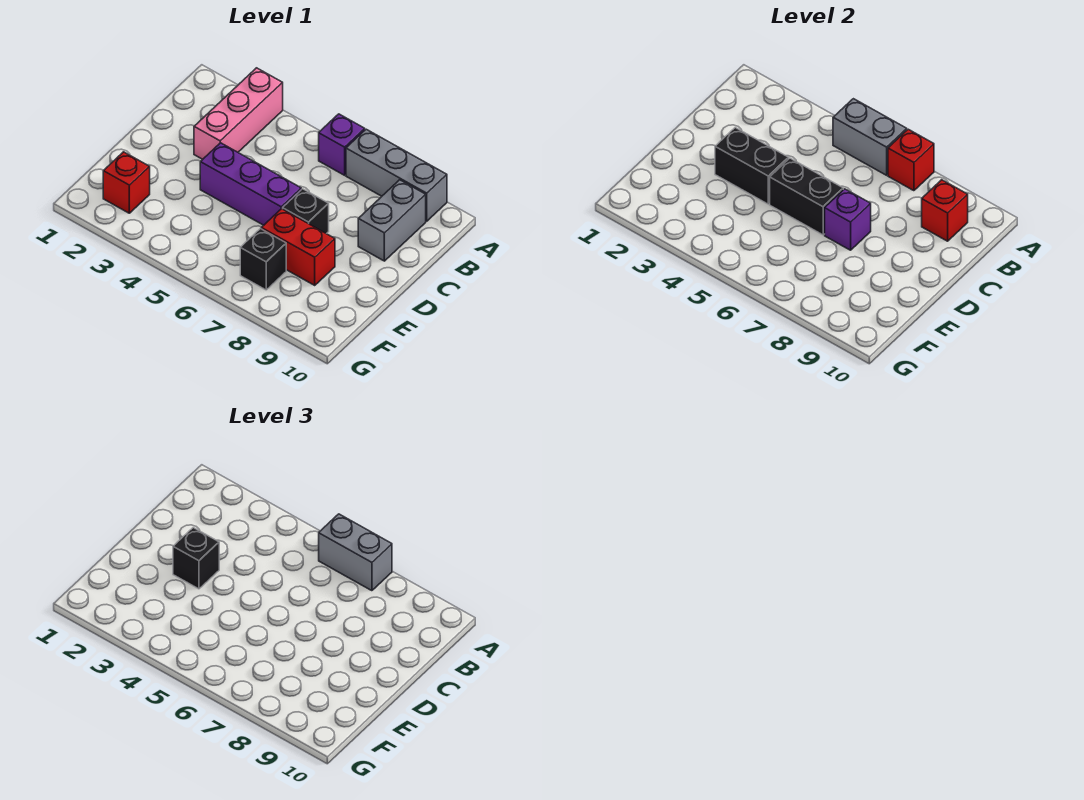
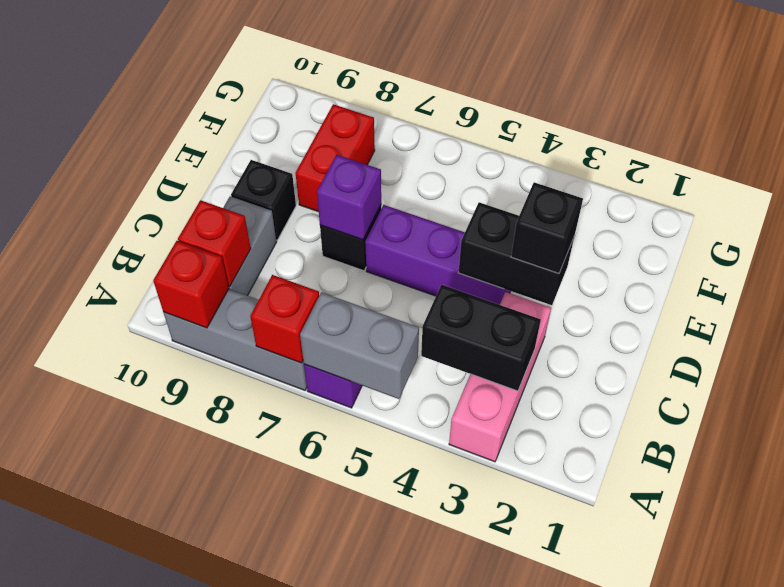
grey brick A6:A7 level 3 -> none
black brick D5:D6 level 2 -> black brick B3:B4 level 2
red brick E7:E8 level 1 -> red brick E8:F8 level 1
red brick F2 level 1 -> red brick A9 level 2
black brick F7 level 1 -> black brick D9 level 1

